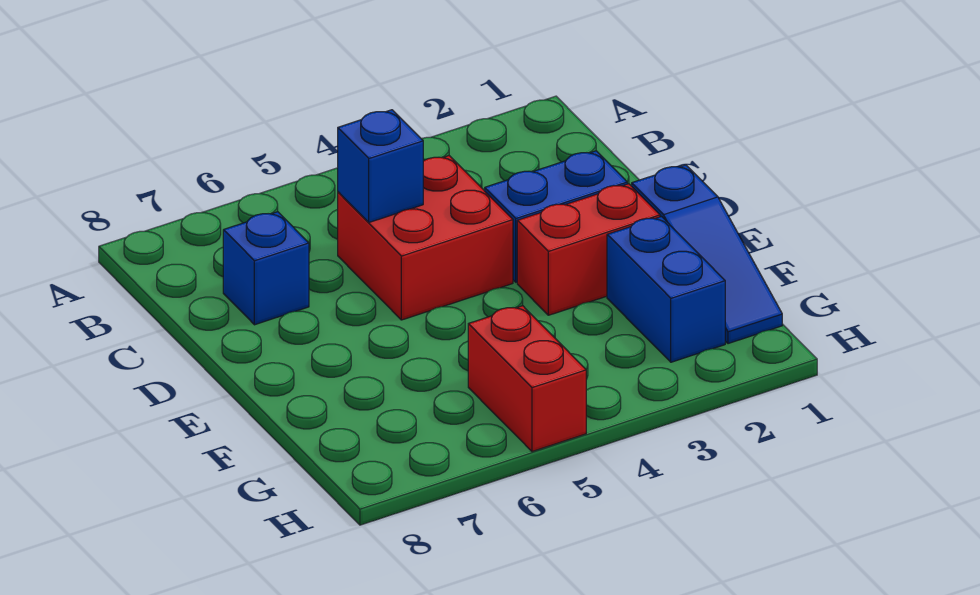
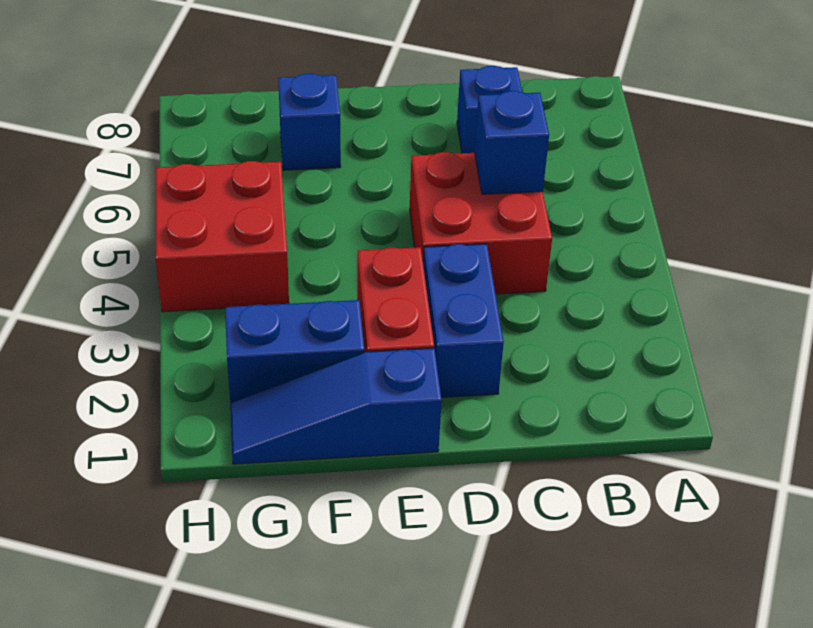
none -> blue brick F7 level 1
red brick G5:H5 level 1 -> red brick G4:H5 level 1

